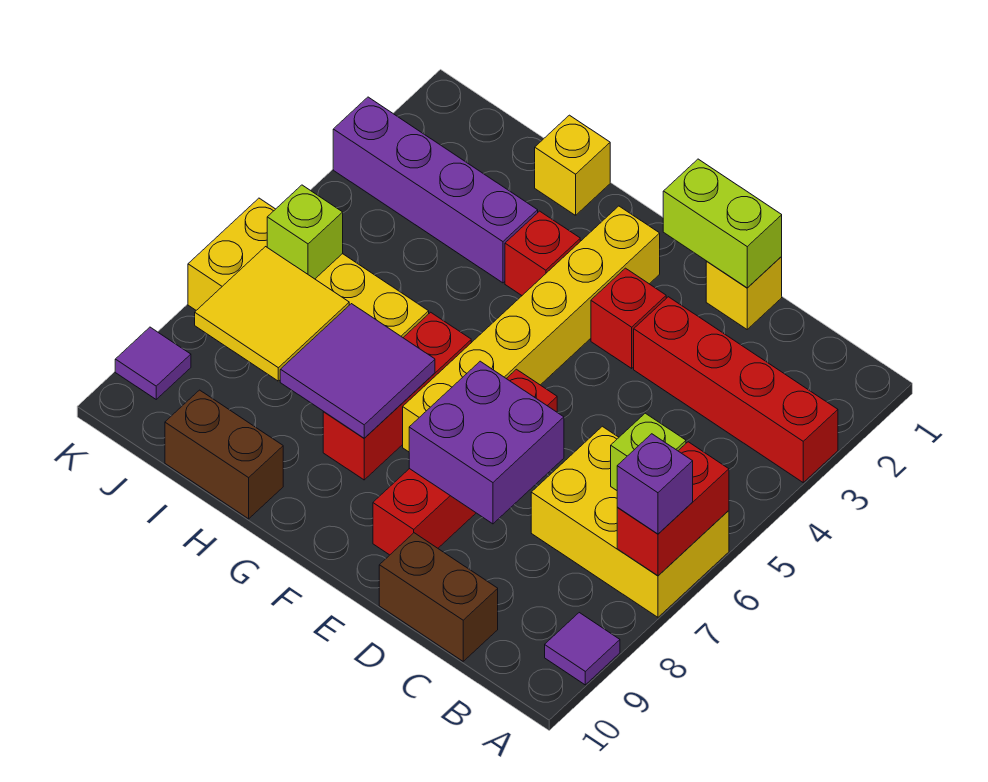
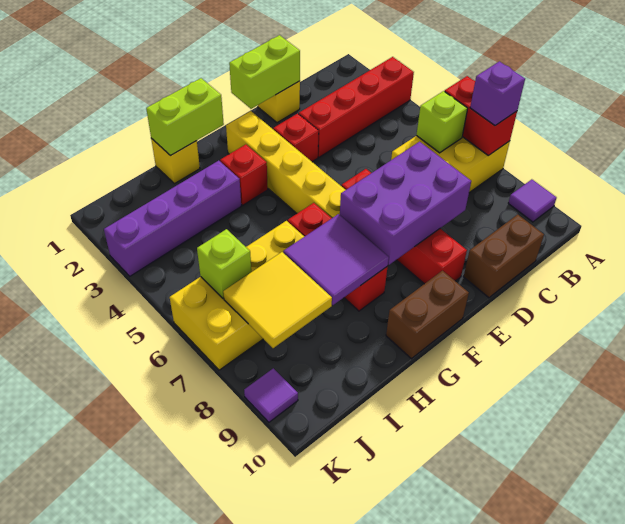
purple brick D7:E8 level 2 -> purple brick D7:F8 level 2
none -> lime brick G1:H1 level 2
brown brick H10:I10 level 1 -> brown brick F10:G10 level 1

